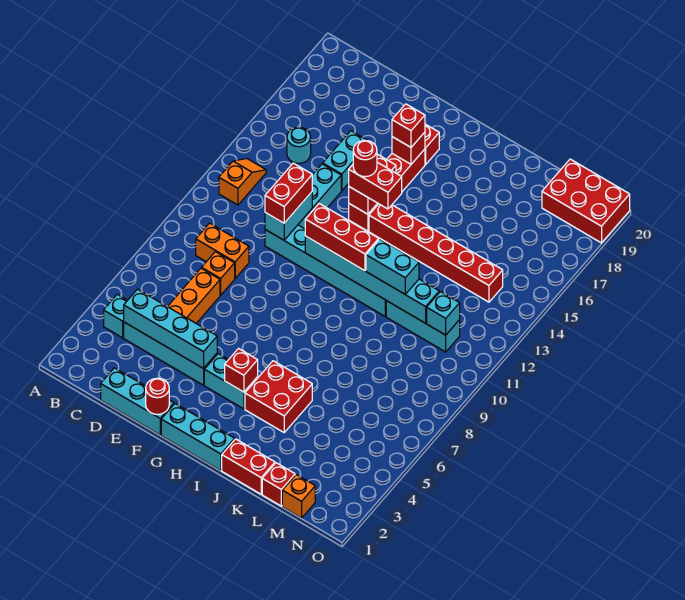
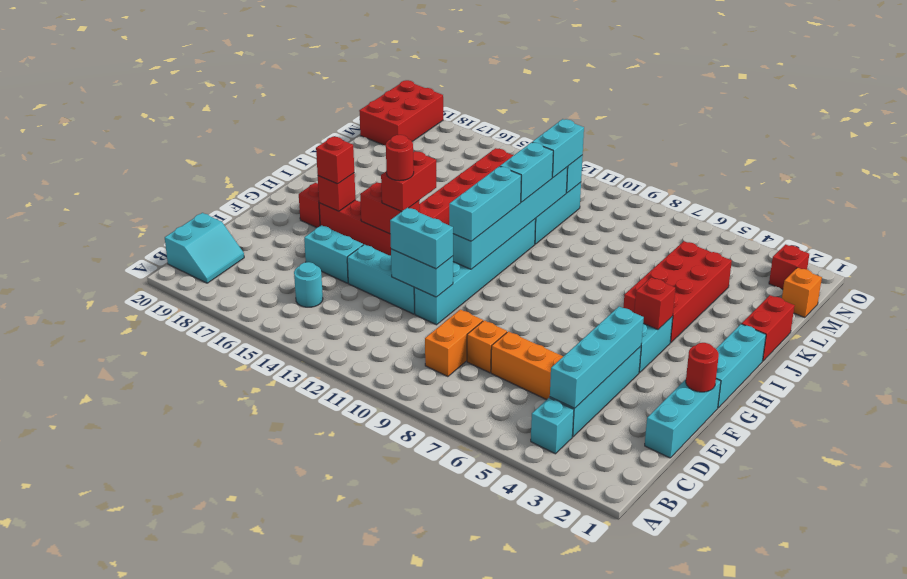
orange slope B12:B13 level 1 top 12 -> none
none -> cyan slope B19:C20 level 1 top 20
red brick E11:E12 level 3 -> cyan brick E11:E12 level 3
red brick G11:I11 level 3 -> cyan brick G11:I11 level 3
red brick I4:J5 level 1 -> red brick I4:L5 level 1
red brick L1 level 1 -> red brick N2 level 1
none -> cyan brick L11:M11 level 3

